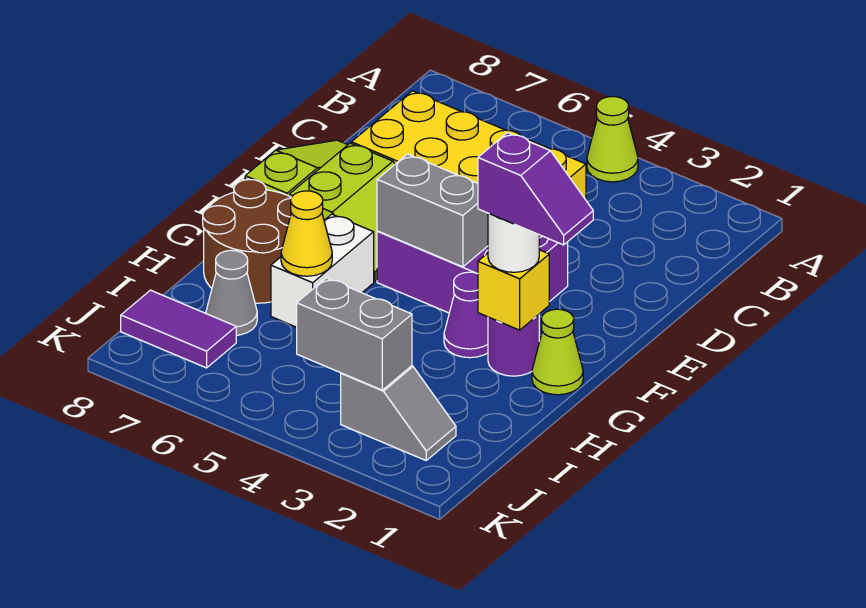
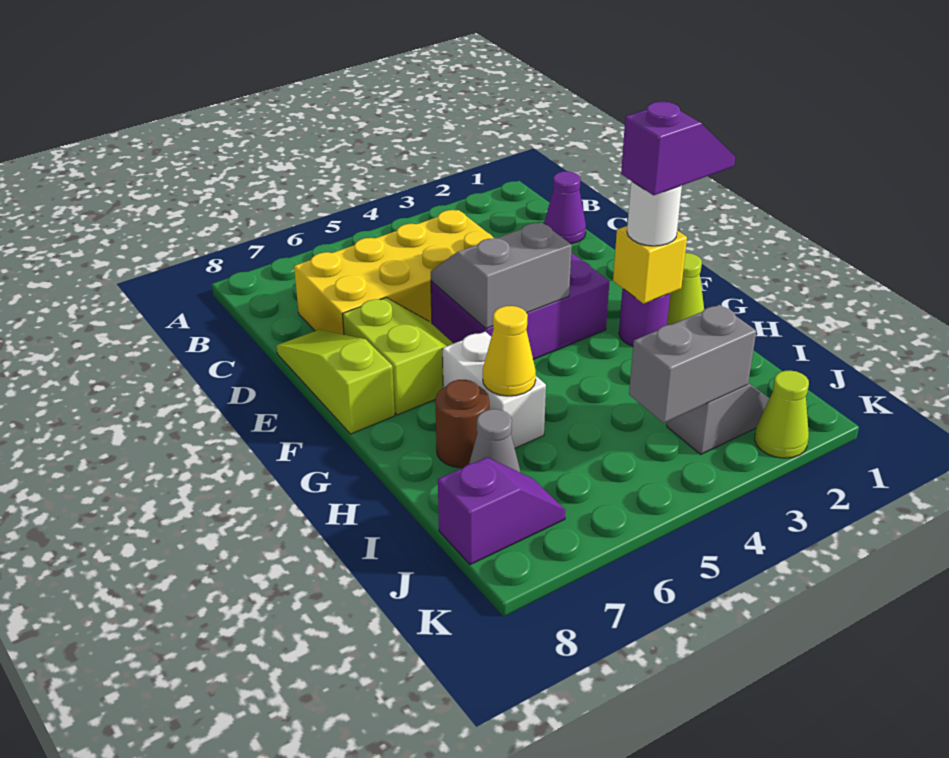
lime cone A4 level 1 -> lime cone K2 level 1
purple cone G3 level 1 -> purple cone C1 level 1
brown round brick G7:H8 level 1 -> brown round brick H7 level 1
purple tile J7:J8 level 1 -> purple slope J7:J8 level 1 top 8

